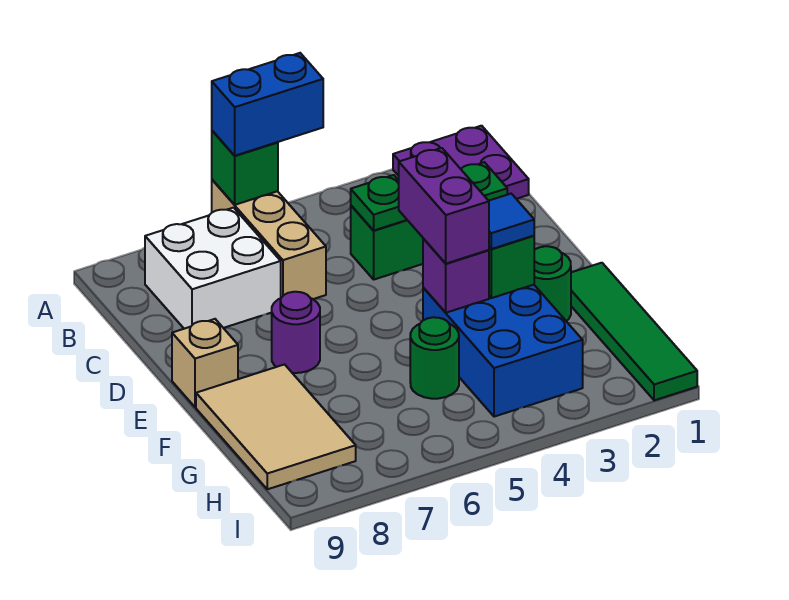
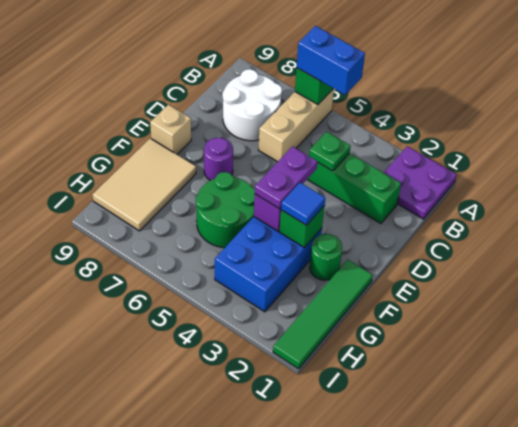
white brick B7:C8 level 1 -> white round brick B7:C8 level 1
purple brick E4:F4 level 3 -> purple plate E4:F4 level 3
green round brick G5 level 1 -> green round brick F5:G6 level 1

